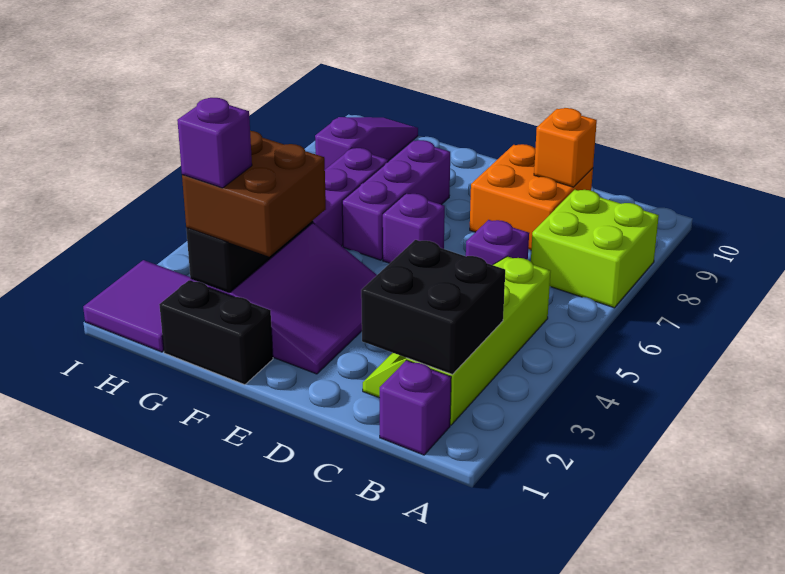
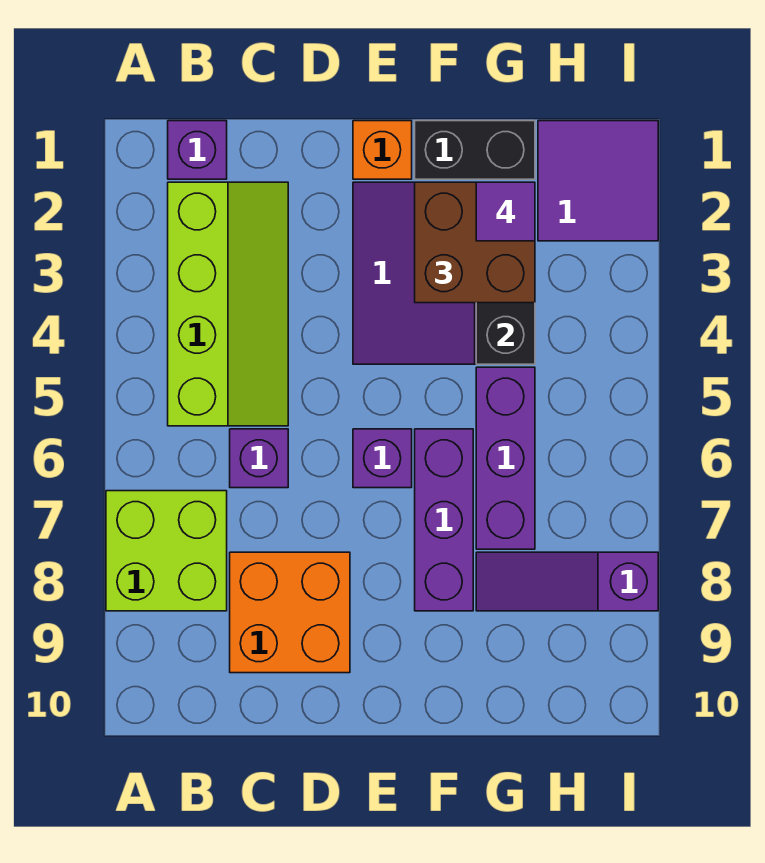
black brick B2:C3 level 2 -> none
orange brick C9 level 2 -> orange brick E1 level 1
purple brick G2 level 4 -> purple tile G2 level 4
purple slope H8:H10 level 1 top 8 -> purple slope G8:I8 level 1 top I

